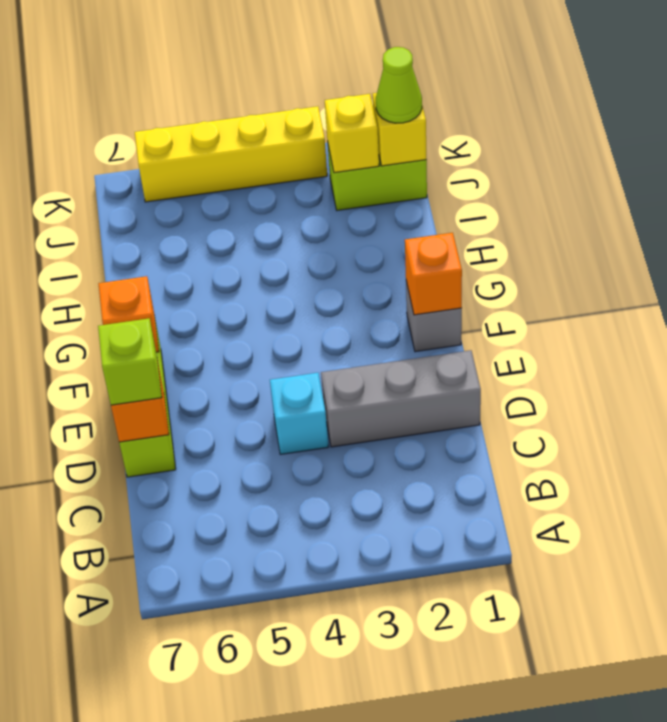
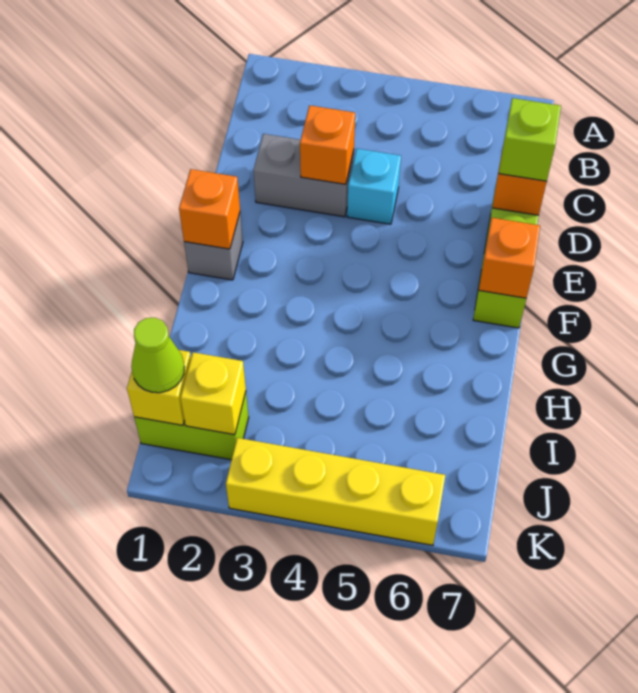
grey brick D1:D3 level 1 -> grey brick D2:D3 level 1
none -> orange brick D3 level 2

